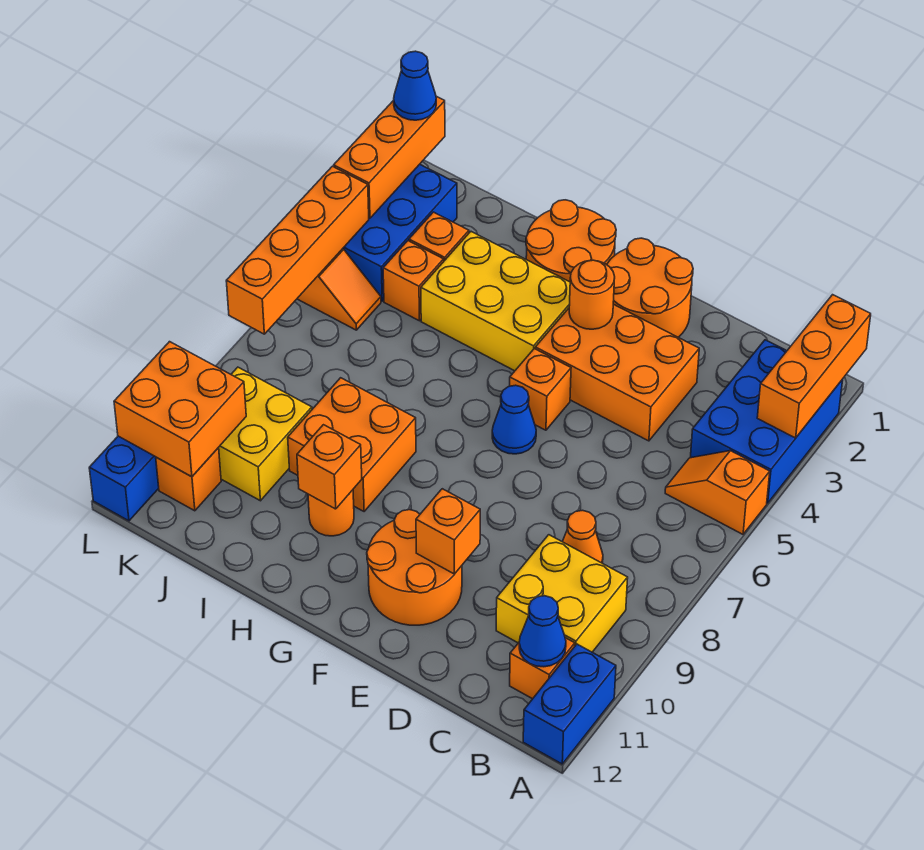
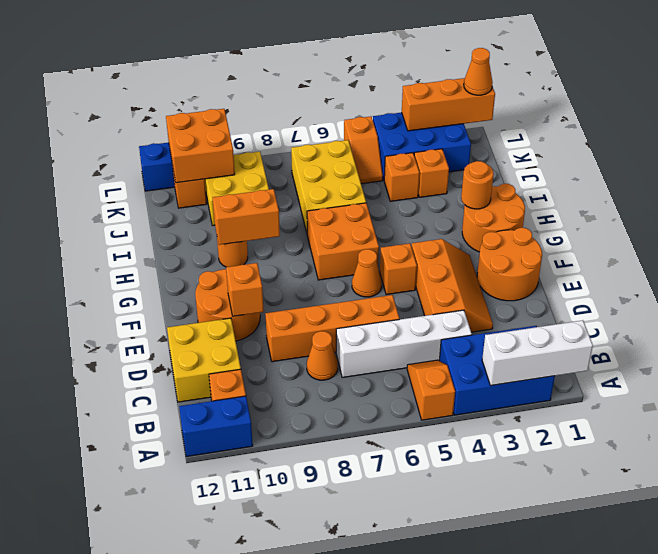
orange brick A1:A3 level 2 -> white brick A1:A3 level 2
yellow brick B9:C10 level 1 -> yellow brick C11:D12 level 1
blue cone B11 level 2 -> none
none -> white brick C4:C7 level 1
orange brick D3:F4 level 1 -> orange slope D3:F4 level 1 top 4
orange round brick F3 level 2 -> orange round brick H2 level 2
blue cone F6 level 1 -> orange cone F6 level 1
yellow brick G3:I4 level 1 -> yellow brick I6:K7 level 1
orange brick H8:I9 level 1 -> orange brick G6:H7 level 1
orange brick H10 level 2 -> orange brick H9:H10 level 2
blue cone L1 level 3 -> orange cone L1 level 3
orange brick L4:L7 level 2 -> orange brick D6:D9 level 1

